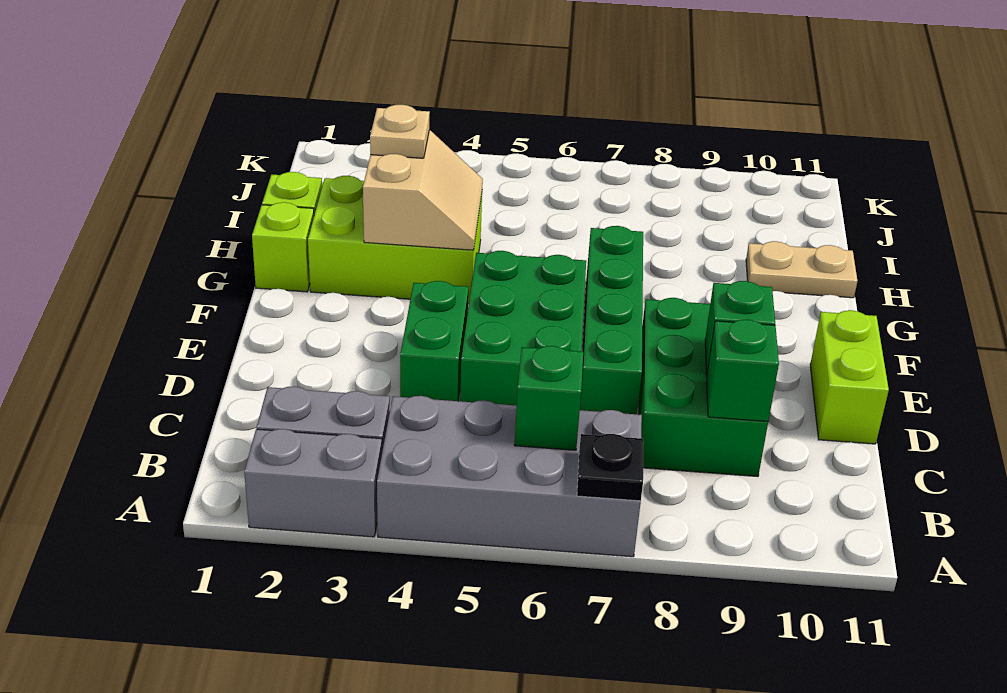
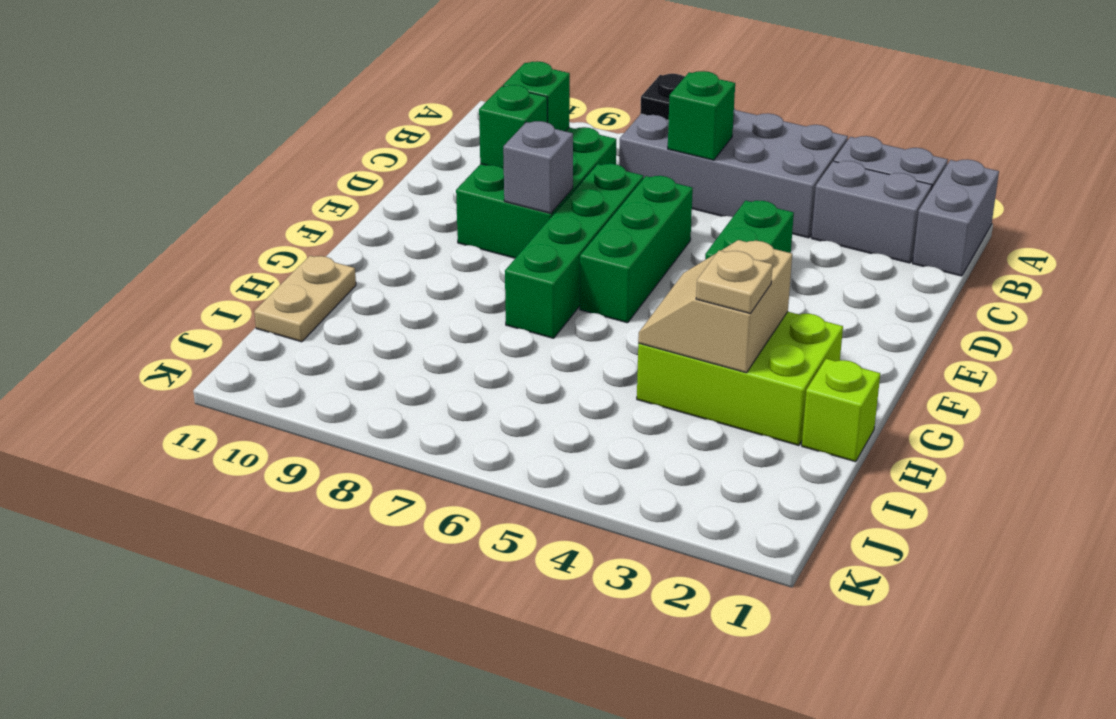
none -> grey brick A1:B1 level 1
green brick D5:F6 level 1 -> green brick D6:F6 level 1
lime brick D11:E11 level 1 -> none
none -> grey brick E8 level 2
lime brick G1 level 1 -> none
tan plate H10:H11 level 1 -> tan plate H11:I11 level 1

